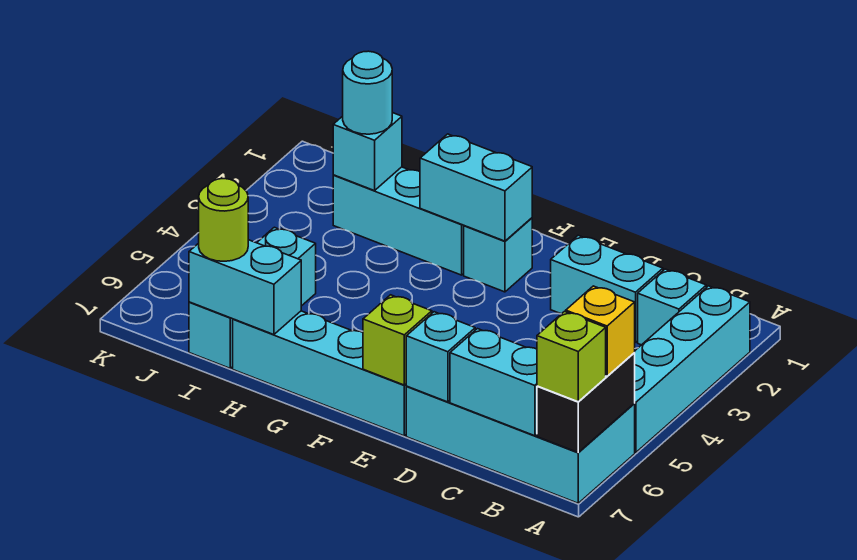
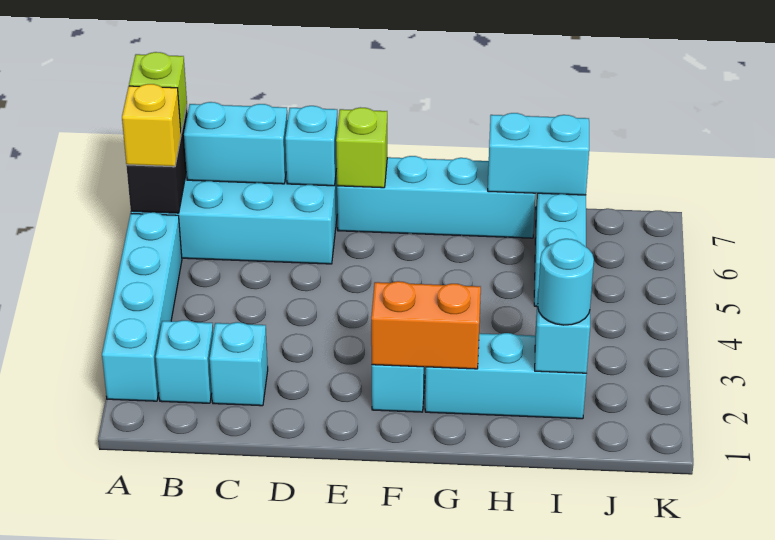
cyan brick C2:D2 level 1 -> cyan brick C2 level 1
cyan brick F2:G2 level 2 -> orange brick F2:G2 level 2
lime round brick I7 level 3 -> none

